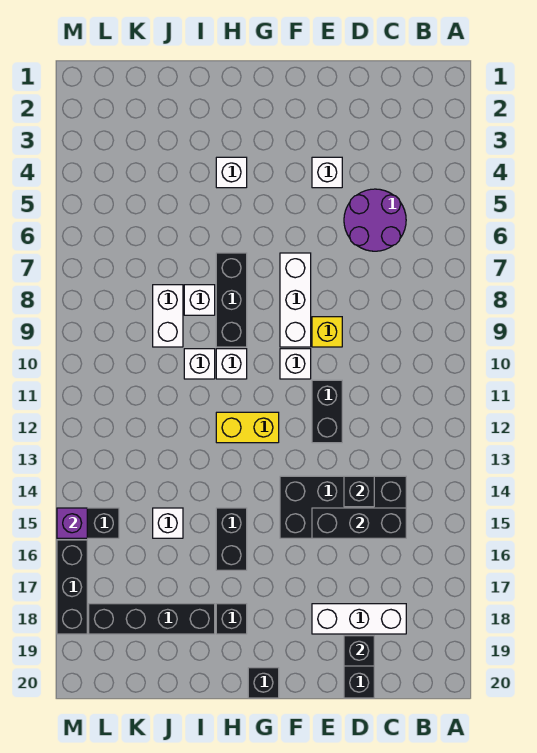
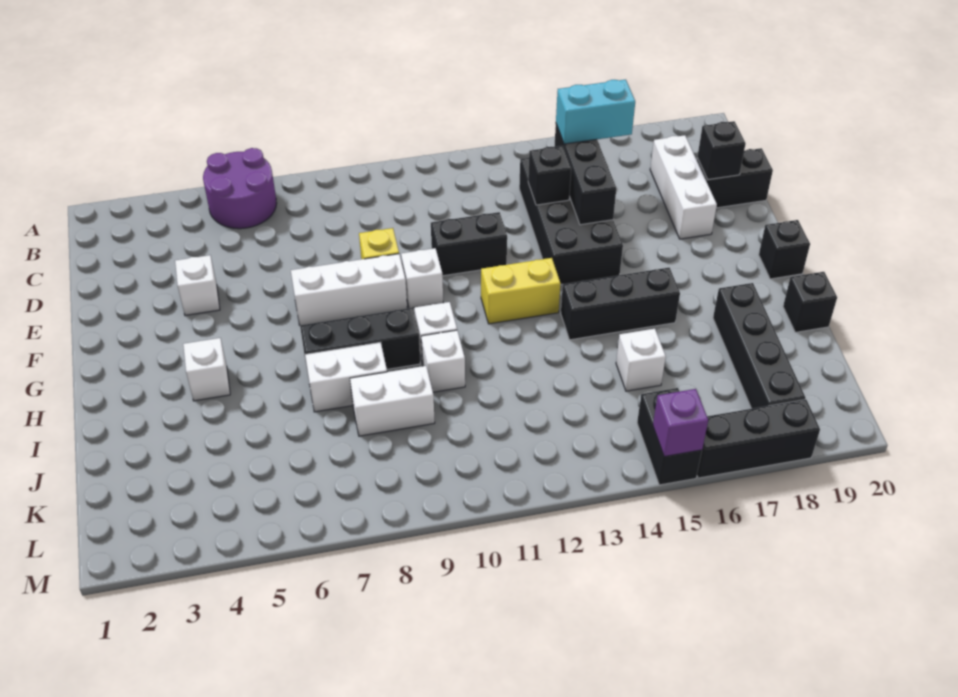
purple round brick C5:D6 level 1 -> purple round brick A5:B6 level 1
none -> cyan brick C15:C16 level 3
yellow brick G12:H12 level 1 -> yellow brick G12:G13 level 1
black brick H15:H16 level 1 -> black brick H14:H16 level 1
black brick H18 level 1 -> black brick I20 level 1
white brick I8 level 1 -> white brick I7:I8 level 1

